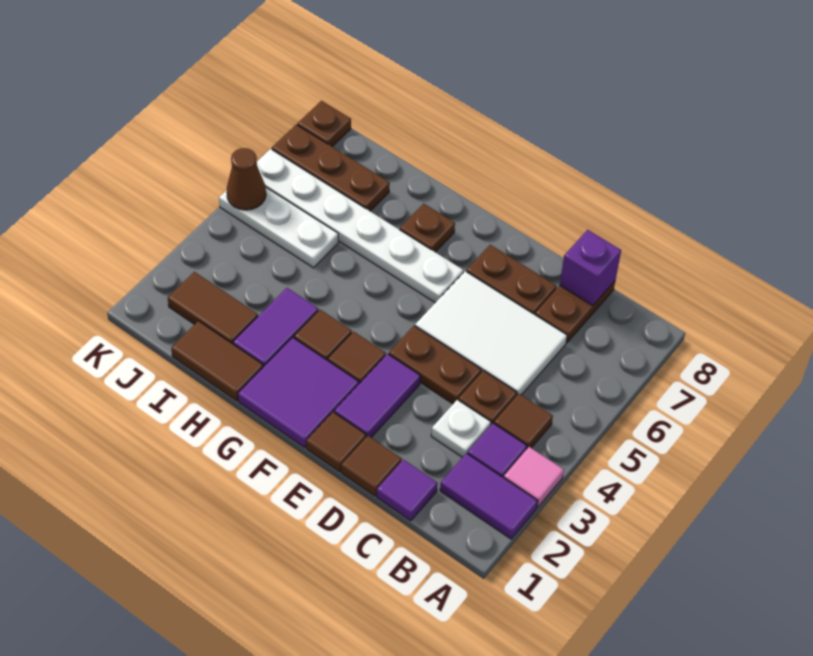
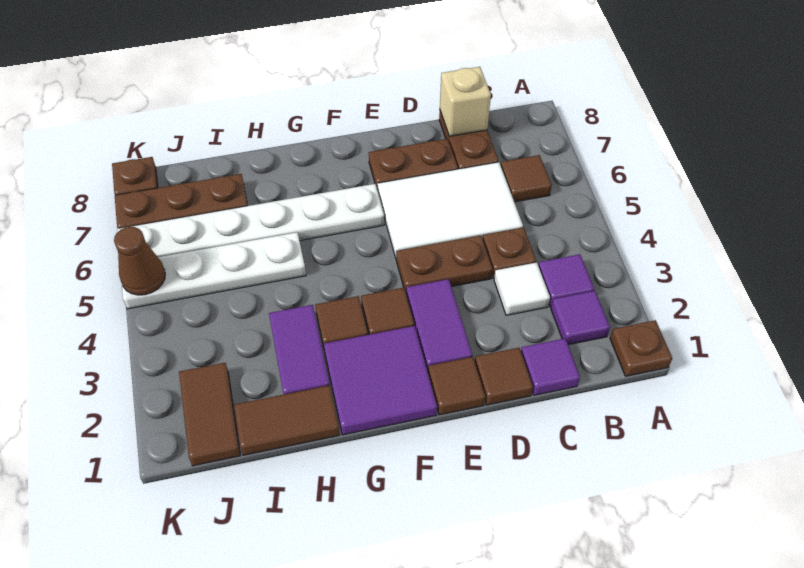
purple tile A2:B2 level 1 -> purple tile B2 level 1
pink tile A3 level 1 -> none
brown tile B4 level 1 -> brown tile B6 level 1
white plate C3 level 1 -> white tile C3 level 1
purple brick C8 level 2 -> tan brick C8 level 2
brown plate G7 level 1 -> brown plate A1 level 1
brown tile I2:J2 level 1 -> brown tile J1:J2 level 1
white plate I5:K5 level 1 -> white plate H5:K5 level 1

